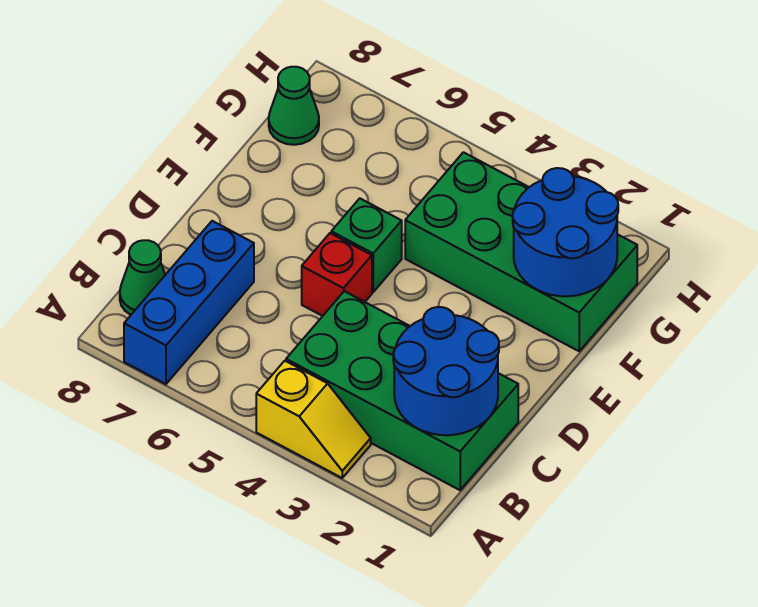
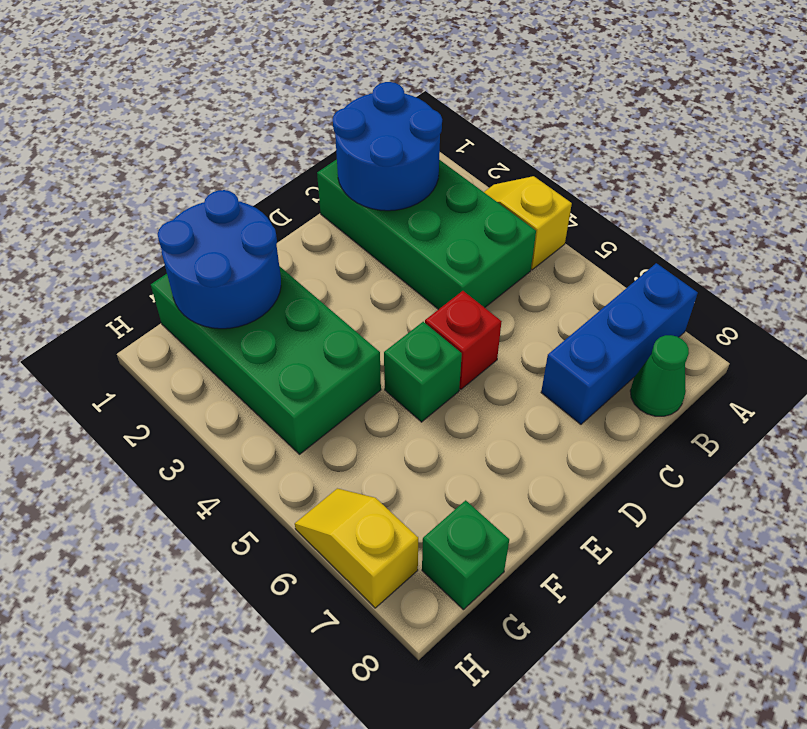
green cone G8 level 1 -> green brick G8 level 1
none -> yellow slope H6:H7 level 1 top 7

